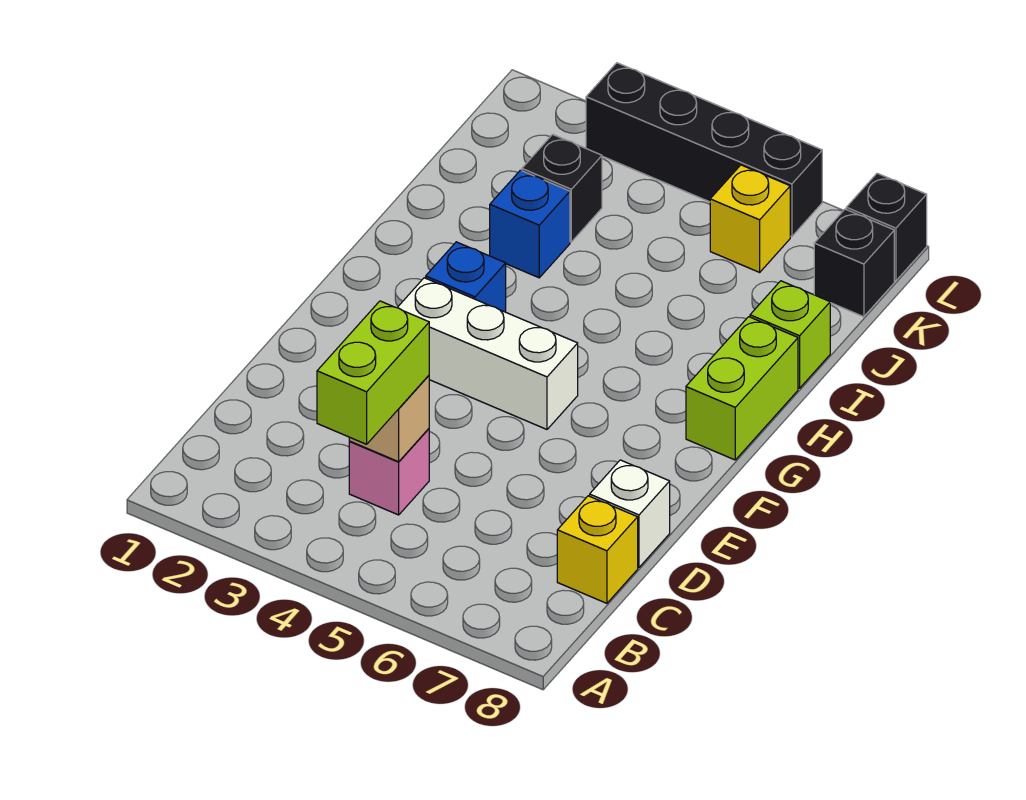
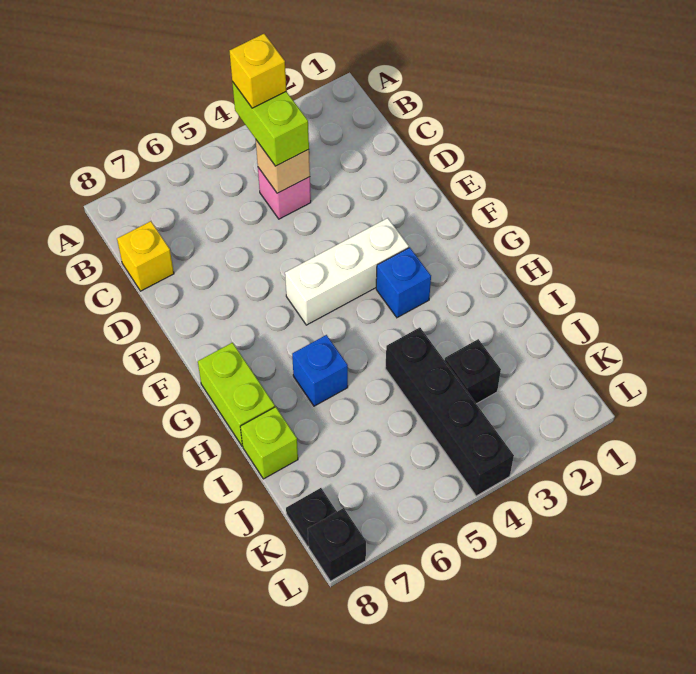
white brick D8 level 1 -> none
blue brick I3 level 1 -> blue brick H6 level 1
yellow brick K6 level 1 -> yellow brick B4 level 4
black brick K8 level 1 -> black plate K8 level 1
black brick L3:L6 level 1 -> black brick I4:L4 level 1

